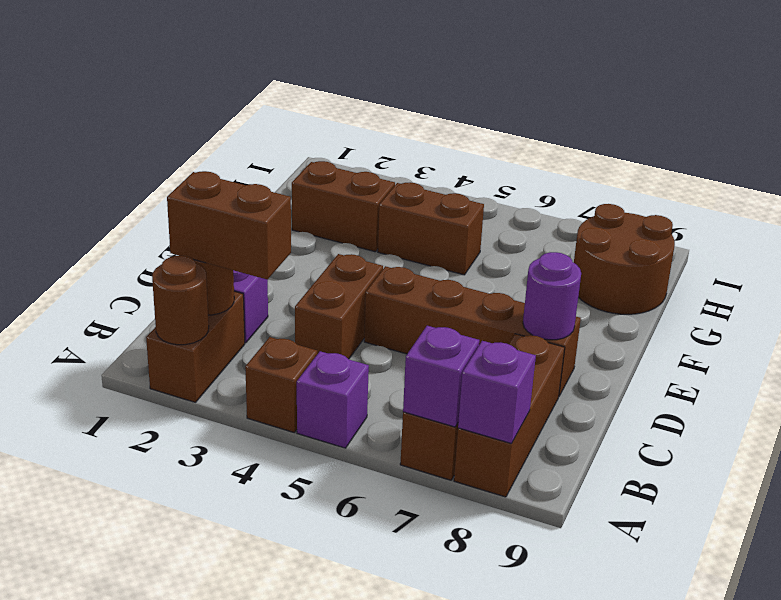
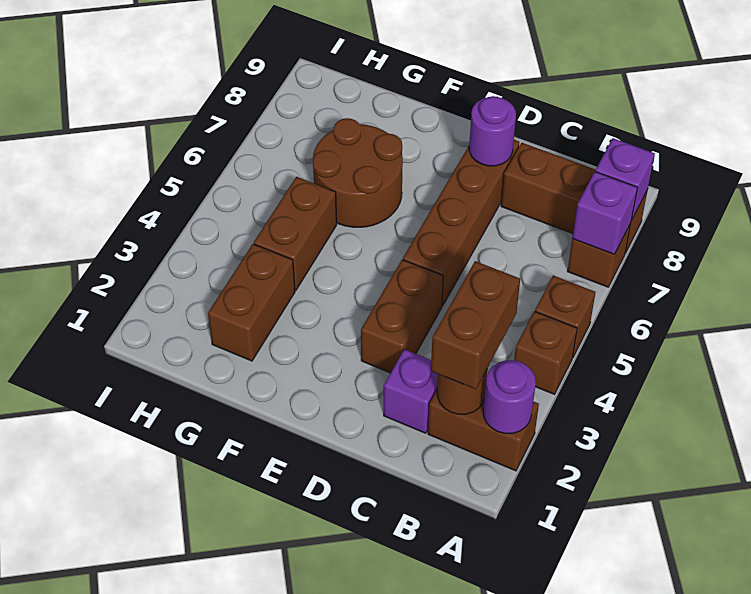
brown round brick A2 level 2 -> purple round brick A2 level 2
purple brick A5 level 1 -> brown brick A5 level 1
brown brick C4:D4 level 1 -> brown brick D3:D4 level 1
brown round brick G8:H9 level 1 -> brown round brick F6:G7 level 1

